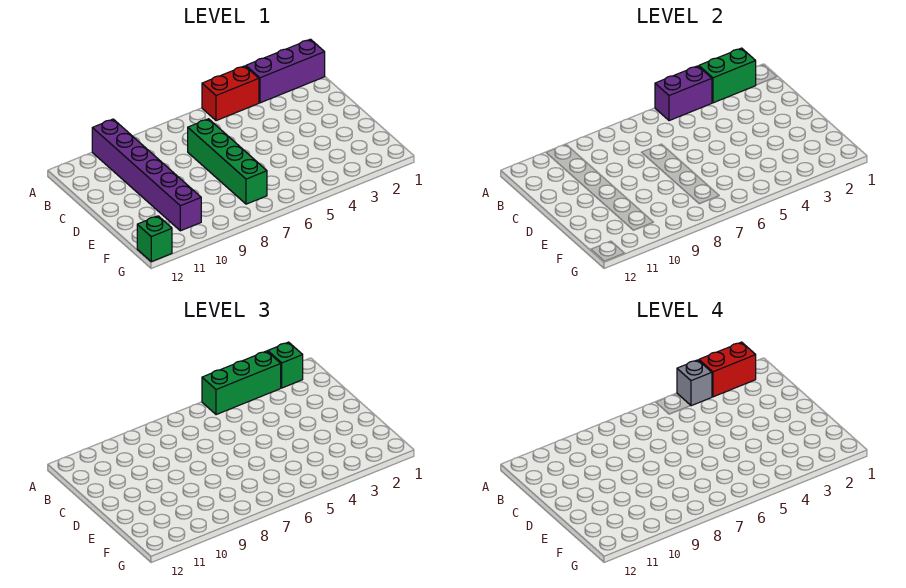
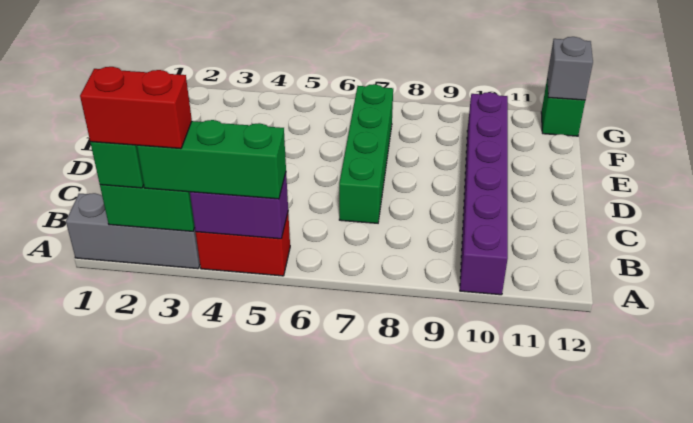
purple brick A1:A3 level 1 -> grey brick A1:A3 level 1
grey brick A4 level 4 -> grey brick G12 level 2

